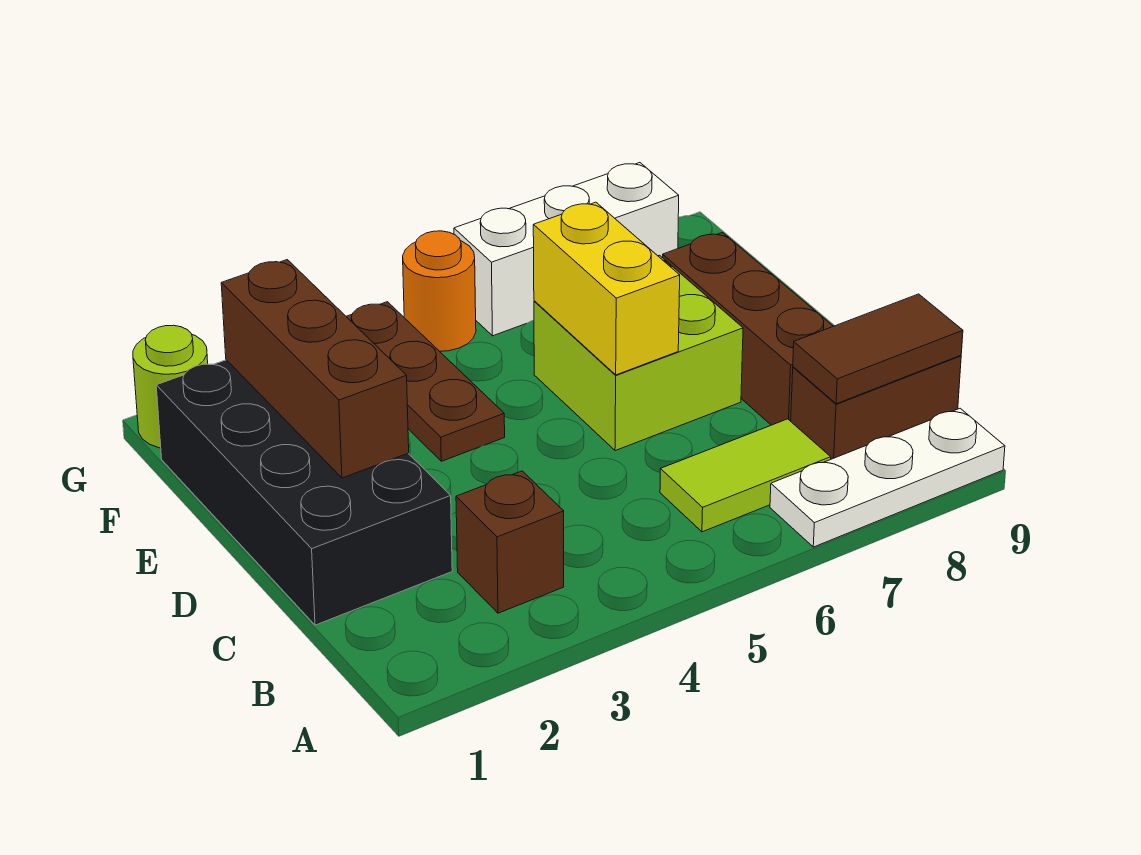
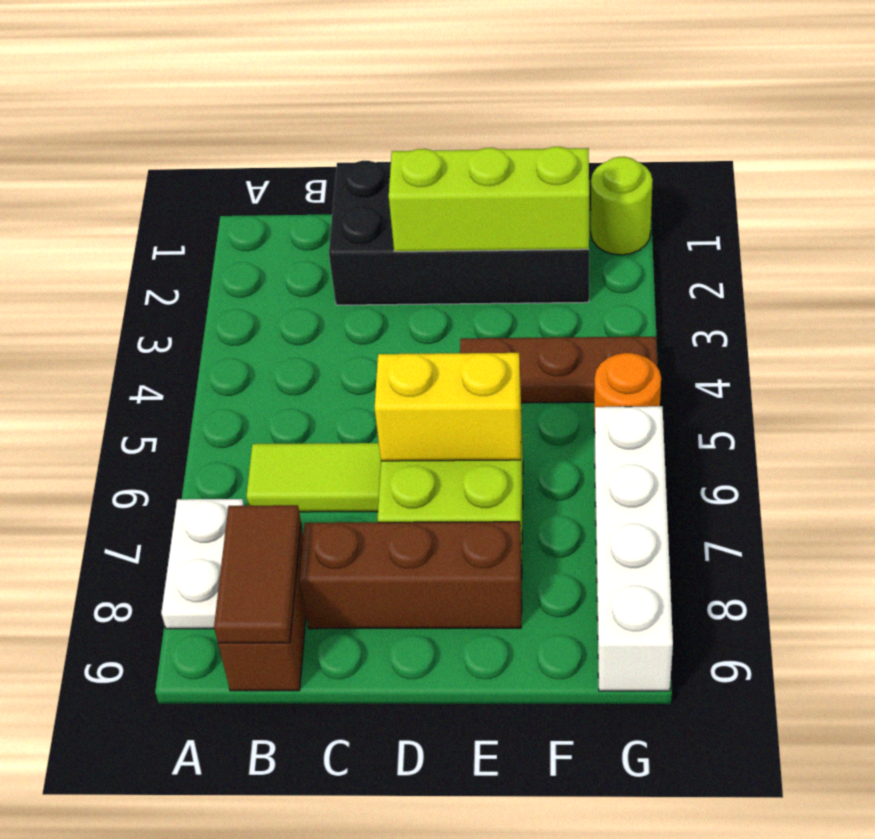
white plate A7:A9 level 1 -> white plate A7:A8 level 1
brown brick B3 level 1 -> none
lime tile B6:B7 level 1 -> lime tile B6:C6 level 1
brown brick D2:F2 level 2 -> lime brick D2:F2 level 2
white brick G6:G8 level 1 -> white brick G6:G9 level 1

